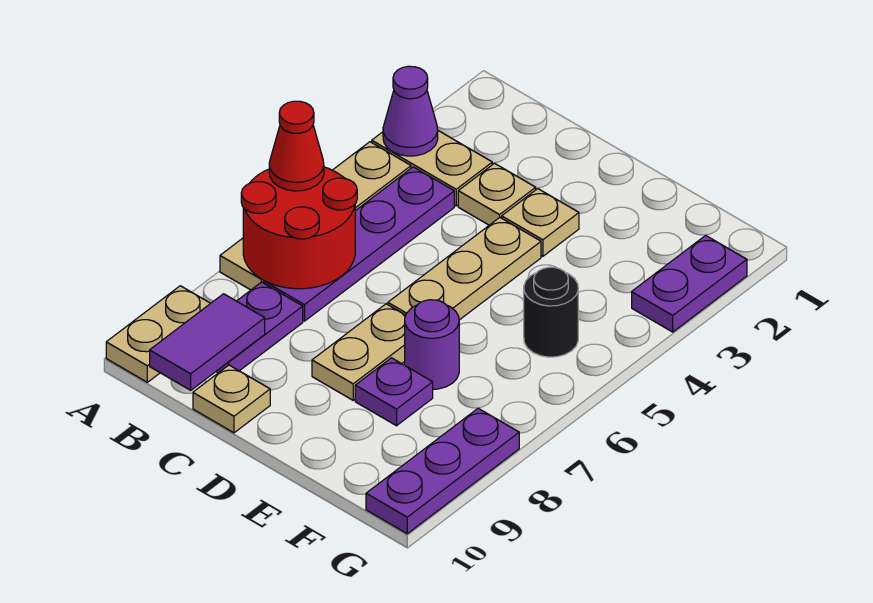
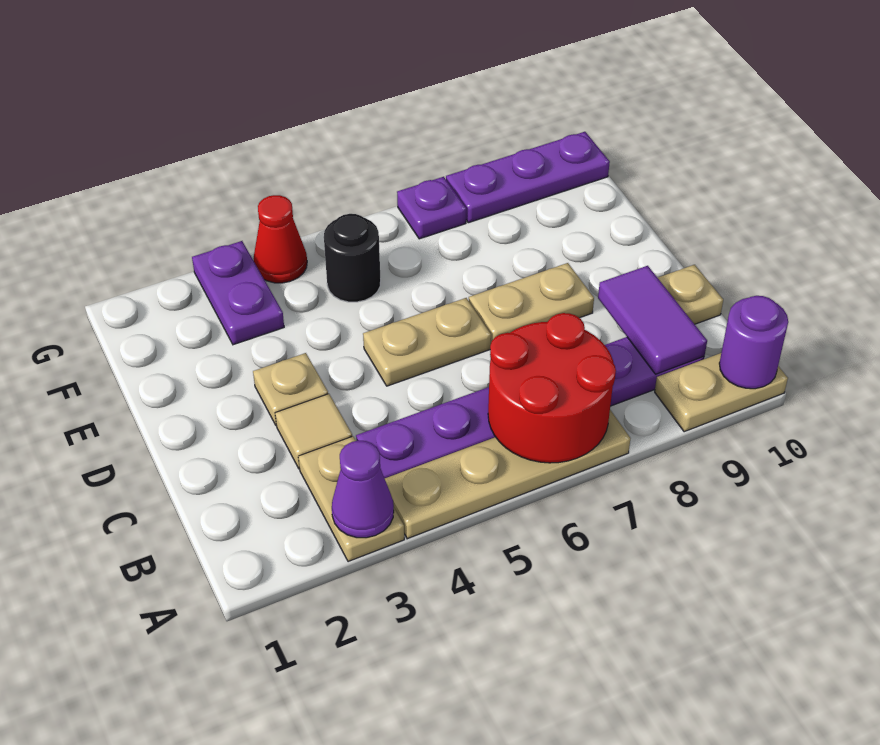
red cone A6 level 3 -> red cone G4 level 1
purple tile B9:B10 level 2 -> purple tile B9:C9 level 2
tan plate C3 level 1 -> tan tile C3 level 1
tan plate D4:D6 level 1 -> tan plate D5:D6 level 1
purple round brick E7 level 1 -> purple round brick A10 level 2
purple plate E8 level 1 -> purple plate G7 level 1
purple plate G2:G3 level 1 -> purple plate F3:G3 level 1

